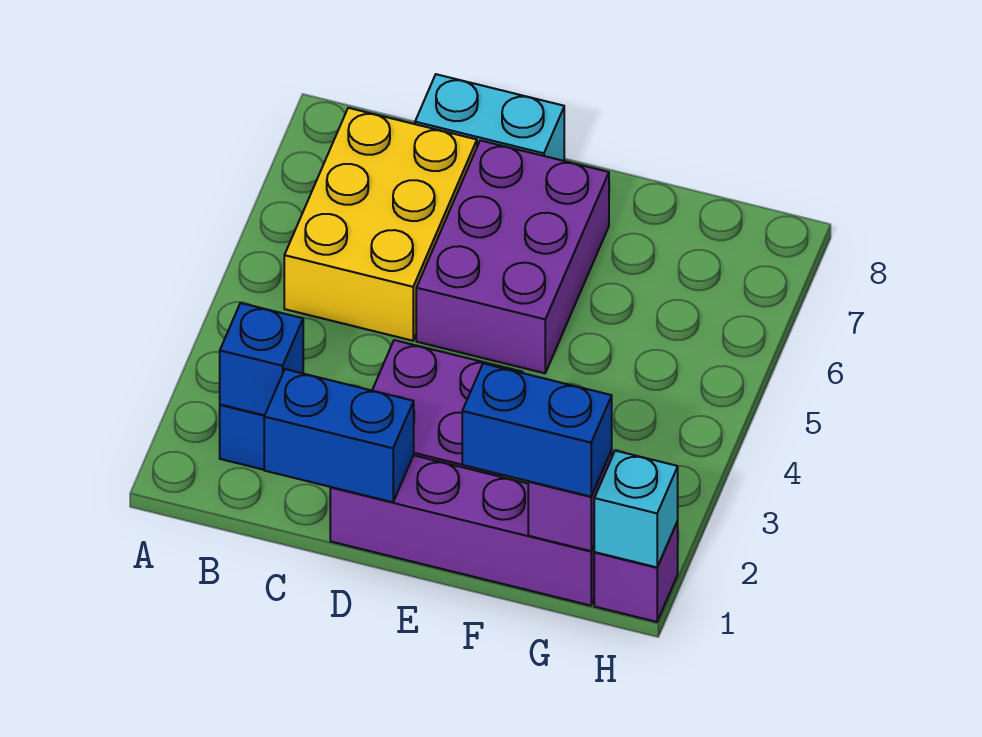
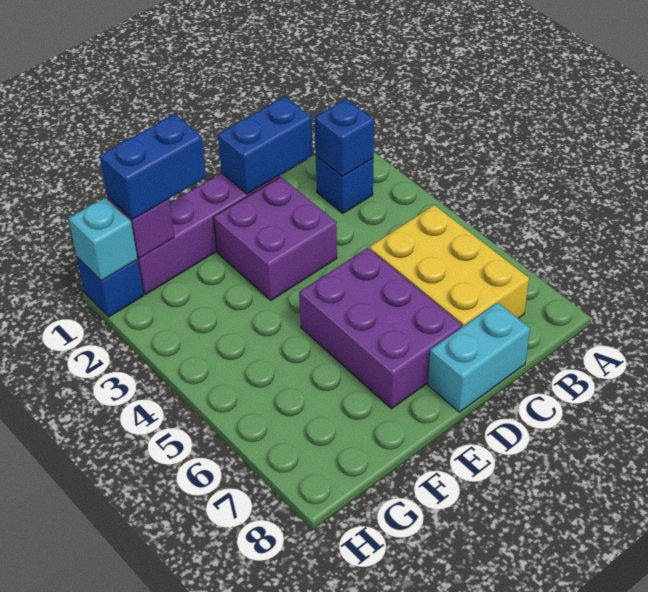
purple brick H1 level 1 -> blue brick H1 level 1

